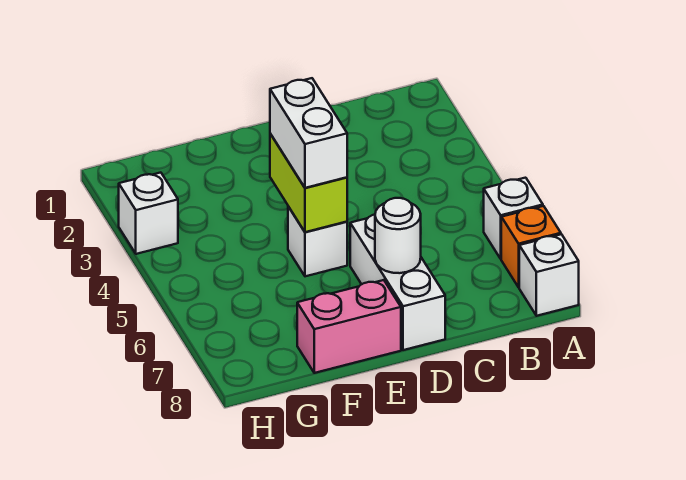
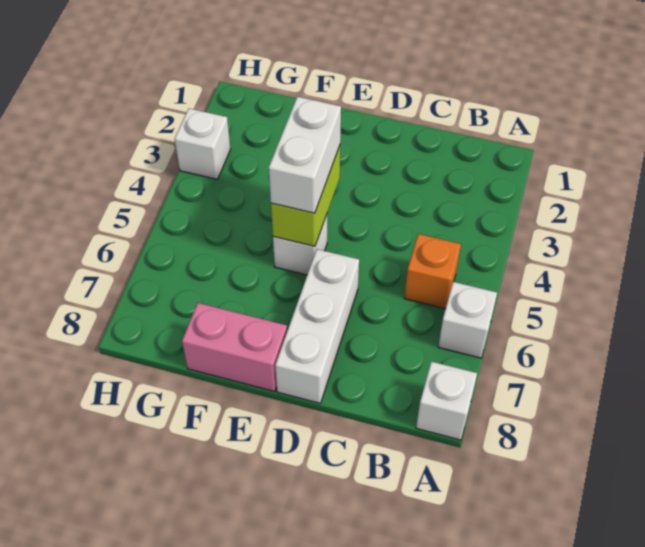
orange brick A7 level 1 -> orange brick B5 level 1
white round brick D7 level 2 -> none

